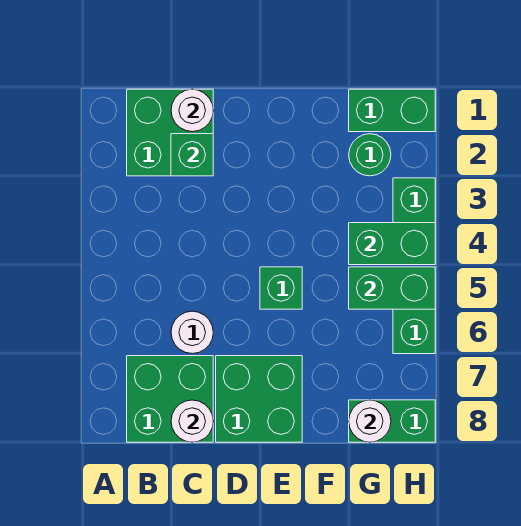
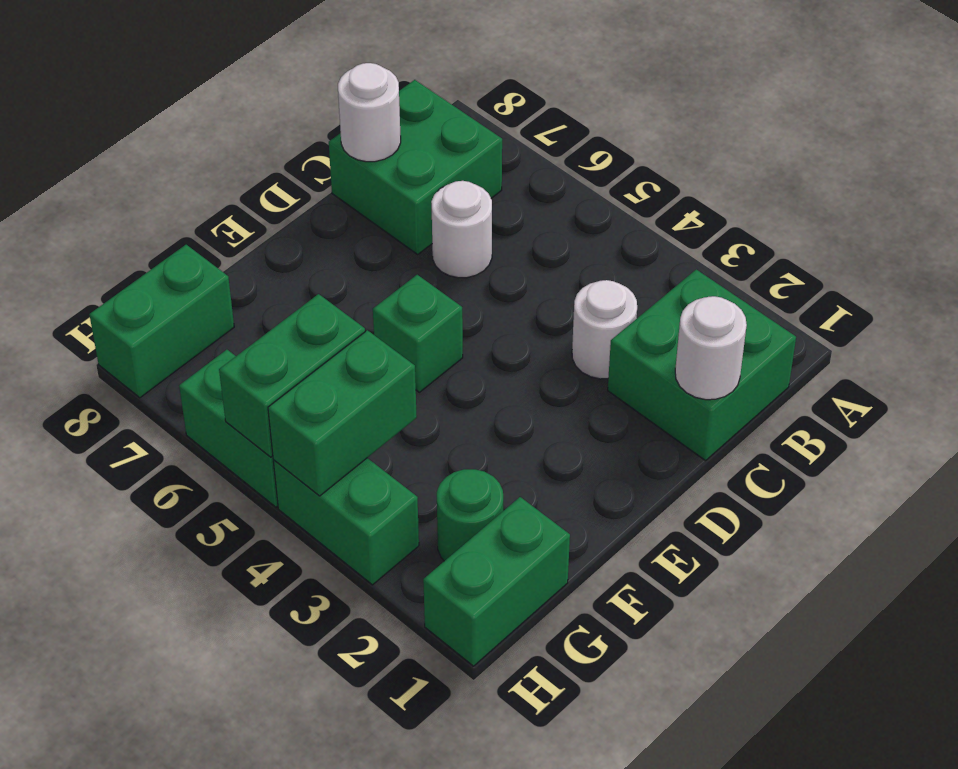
green brick C2 level 2 -> none
green brick D7:E8 level 1 -> none
white round brick G8 level 2 -> white round brick C3 level 1

